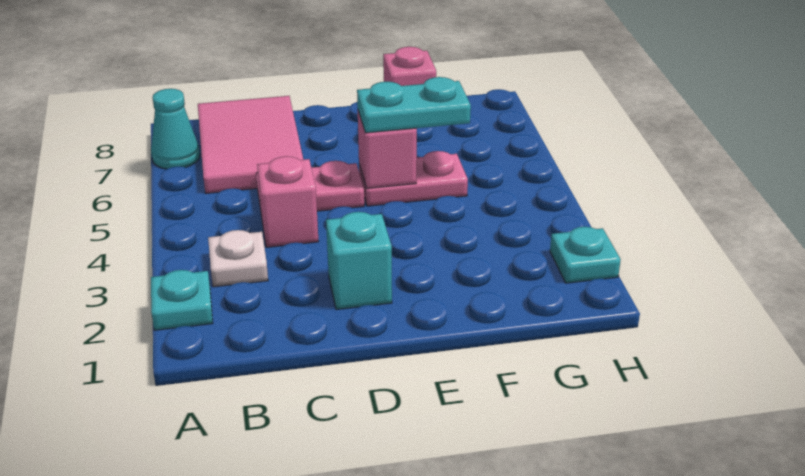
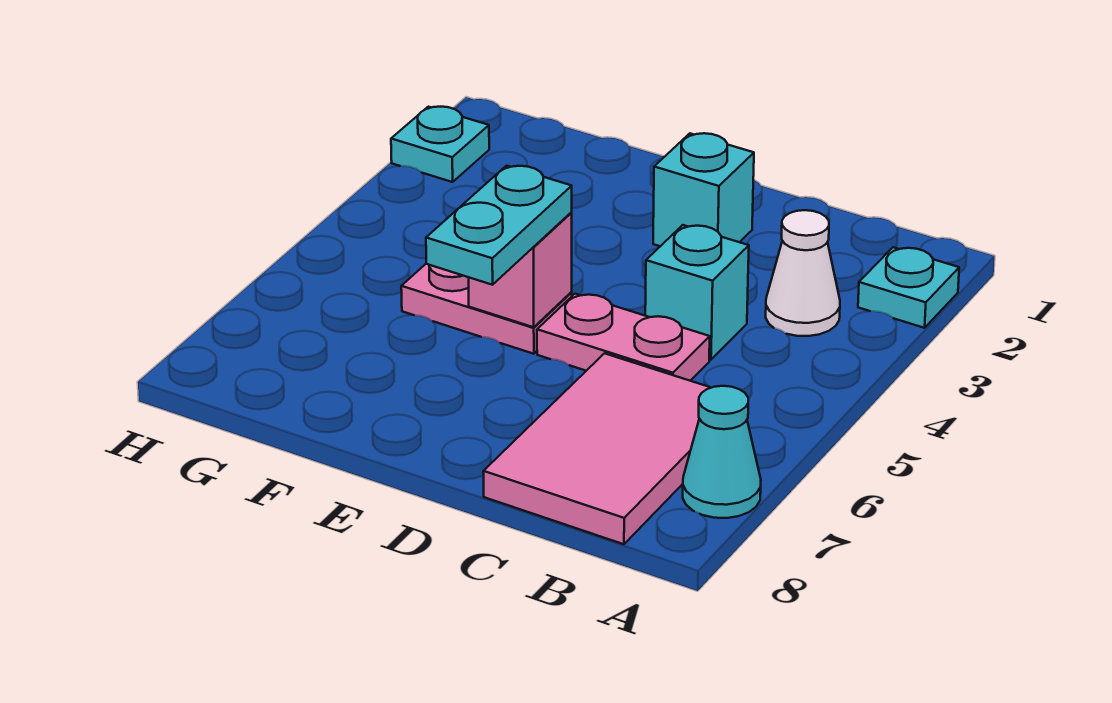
white plate B3 level 1 -> white cone B3 level 1
pink brick C4 level 1 -> cyan brick C4 level 1
cyan plate E5:F5 level 3 -> cyan plate E5:E6 level 3
pink brick F8 level 1 -> none

